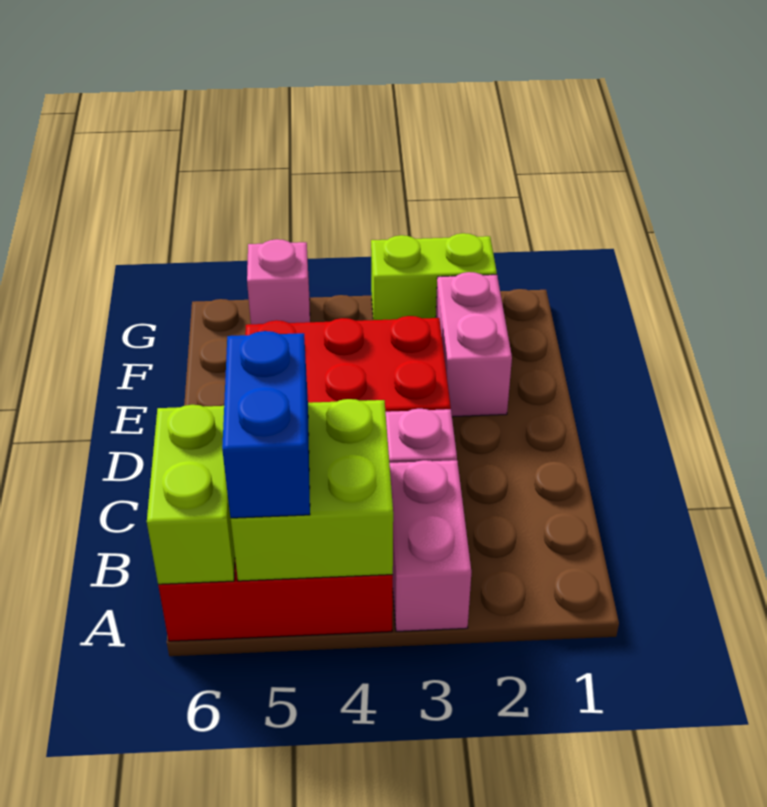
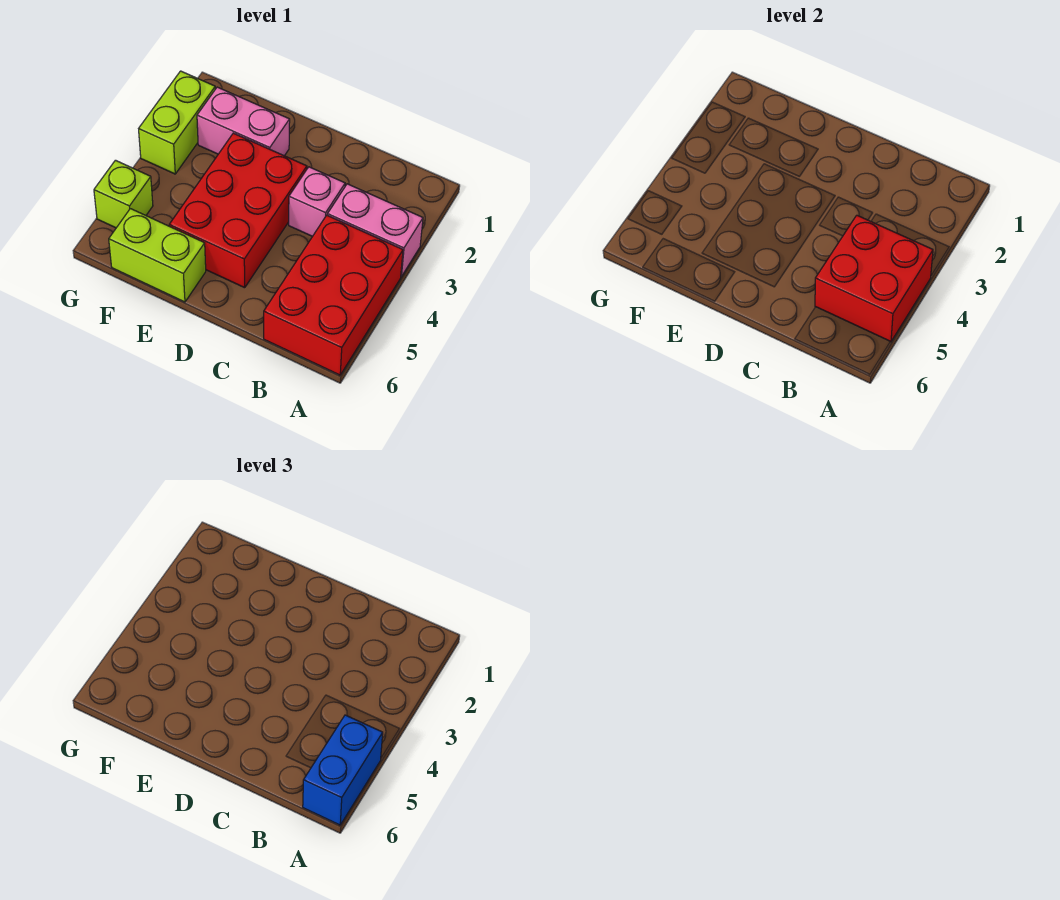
lime brick A4:B5 level 2 -> red brick A4:B5 level 2
blue brick A5:B5 level 3 -> blue brick A5:A6 level 3
lime brick A6:B6 level 2 -> lime brick E6:F6 level 1
pink brick G5 level 1 -> lime brick G5 level 1

